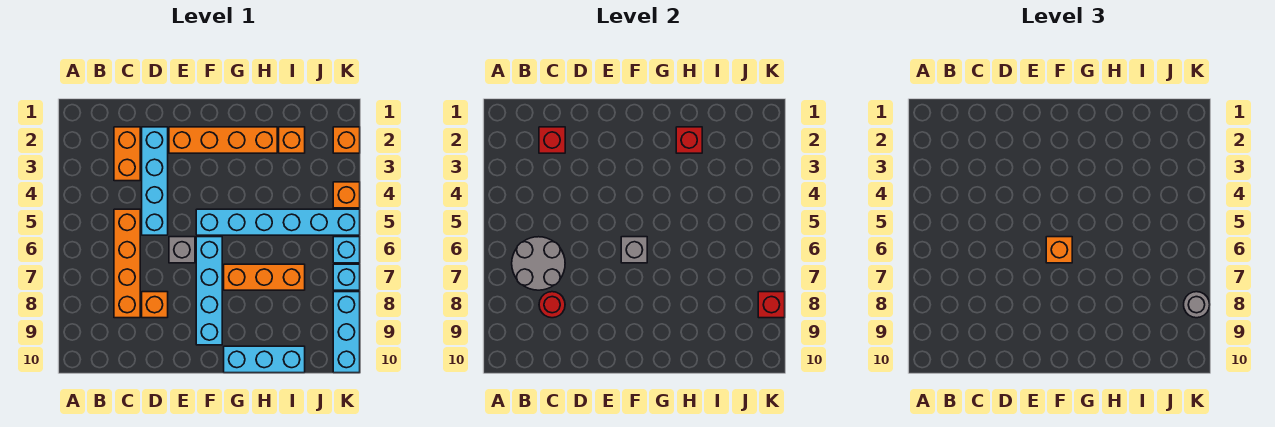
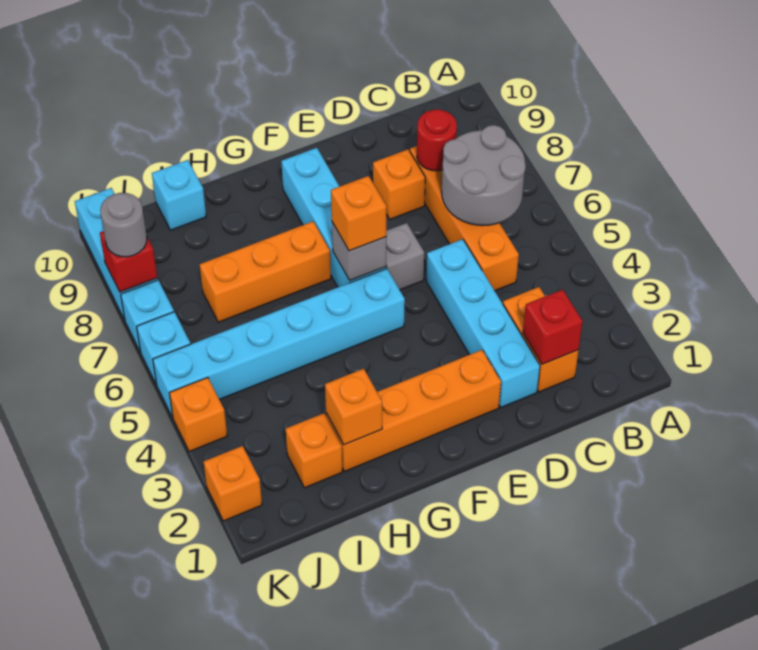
cyan brick G10:I10 level 1 -> cyan brick I10 level 1
red brick H2 level 2 -> orange brick H2 level 2

